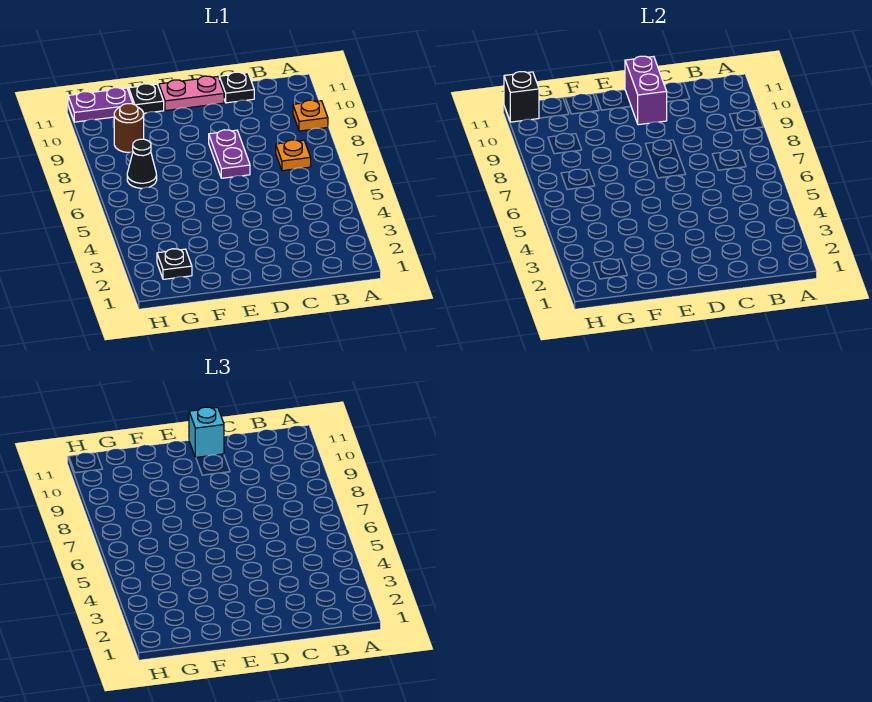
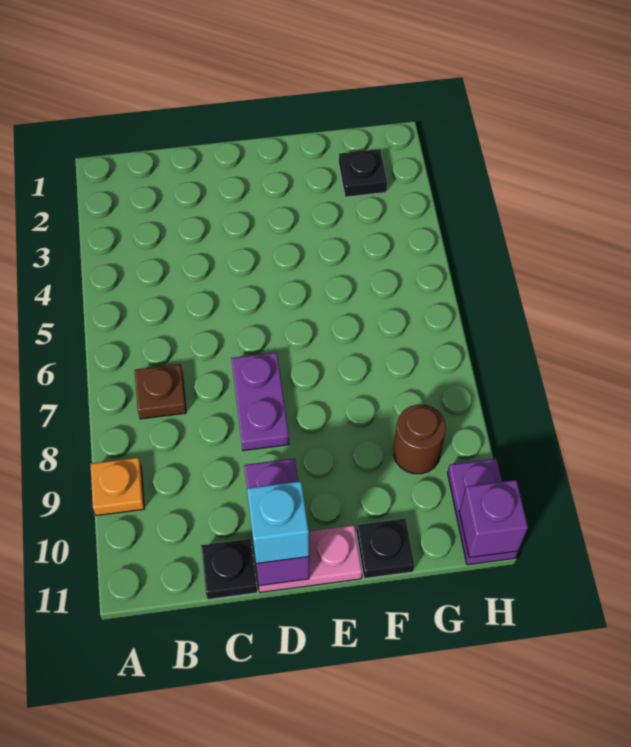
orange plate B7 level 1 -> brown plate B7 level 1
black cone G7 level 1 -> none
purple plate G11:H11 level 1 -> purple plate H10:H11 level 1
black brick H11 level 2 -> purple brick H11 level 2

